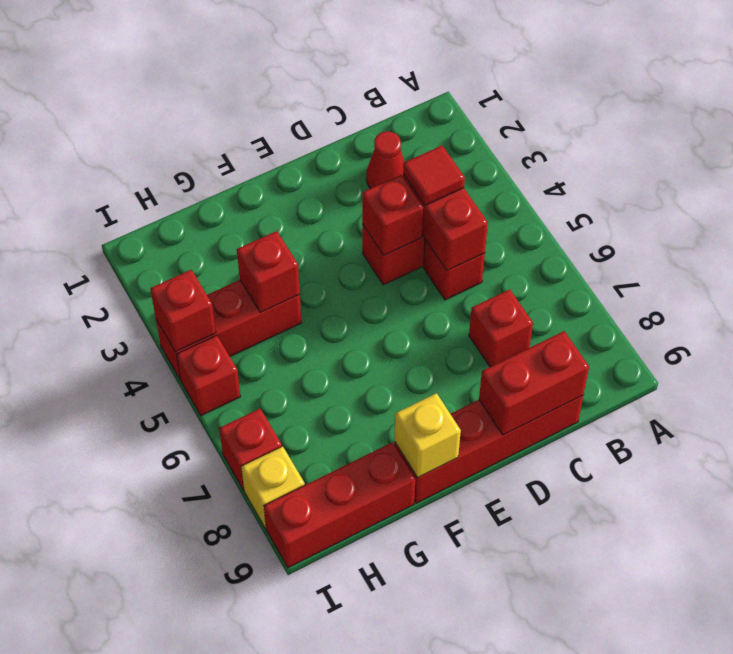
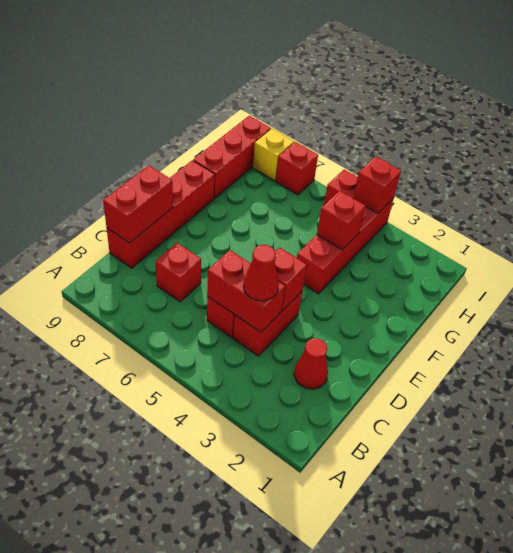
red tile C4 level 3 -> red cone C4 level 3
yellow brick F9 level 2 -> none
red brick G4:I4 level 1 -> red brick F4:I4 level 1

